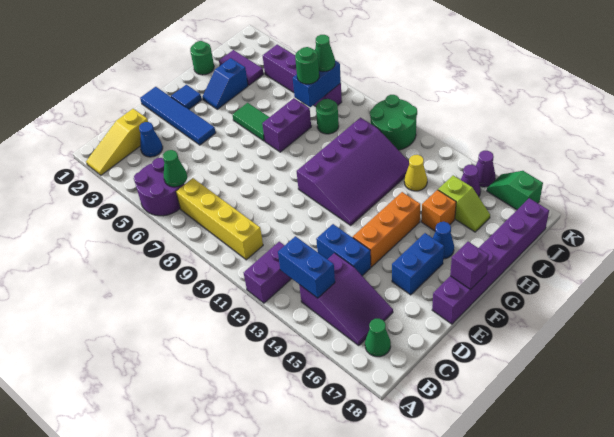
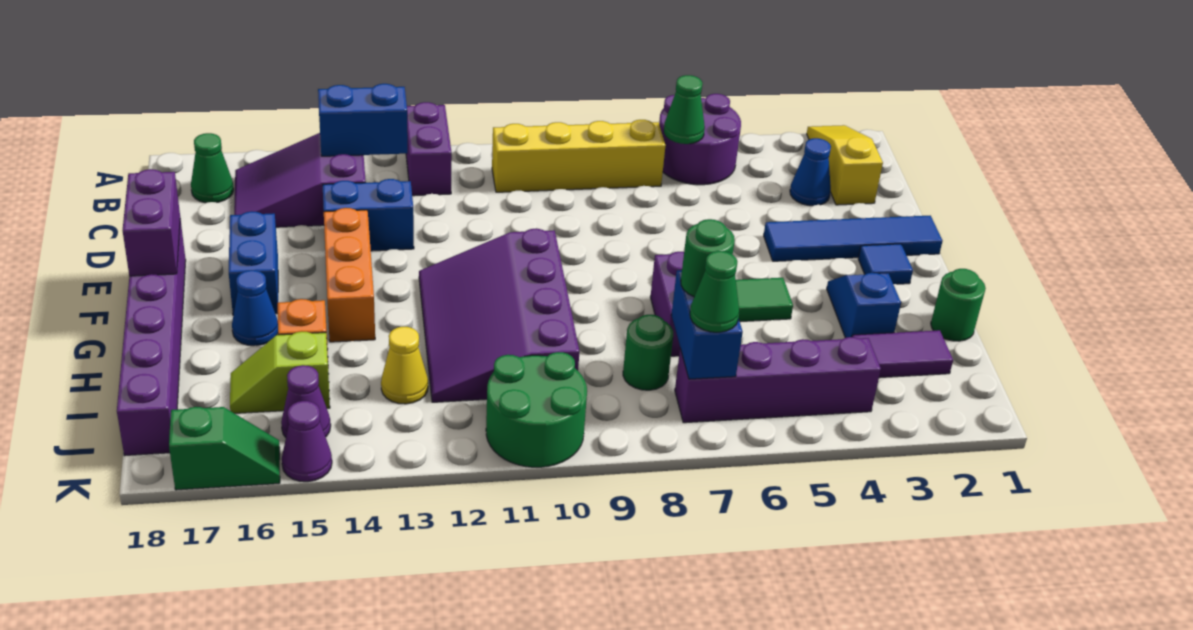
purple brick F18 level 2 -> purple brick E18:F18 level 2

